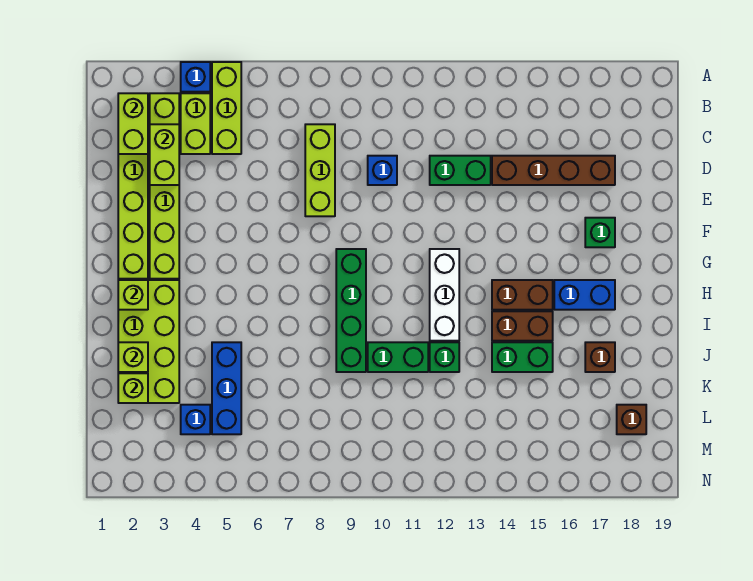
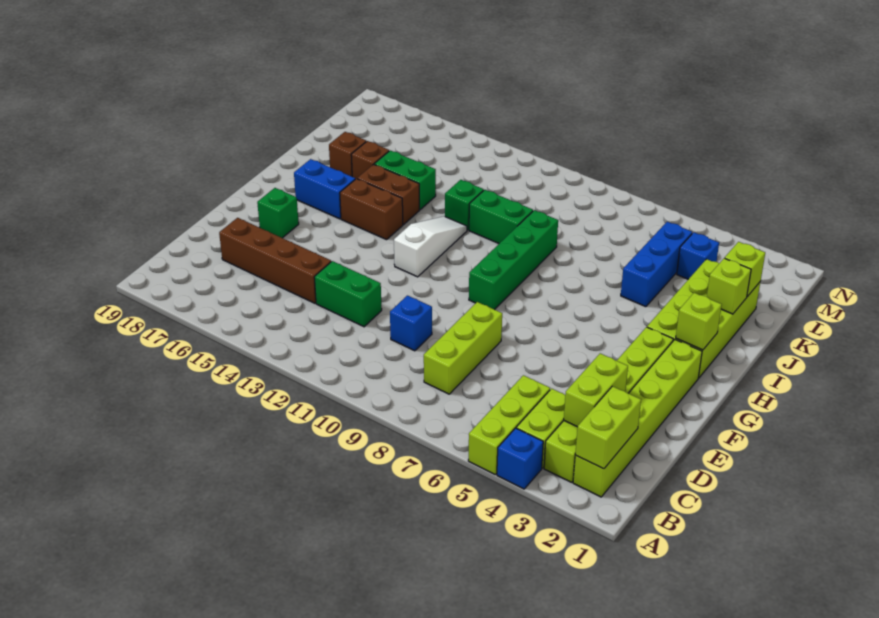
white brick G12:I12 level 1 -> white slope G12:I12 level 1 top G
brown brick L18 level 1 -> brown brick J16 level 1

